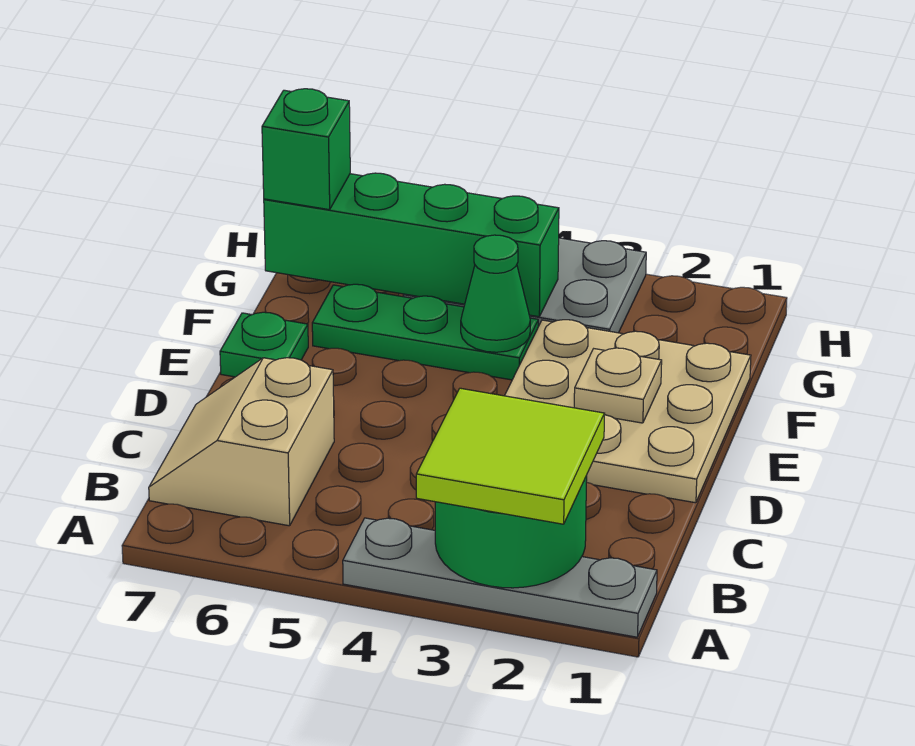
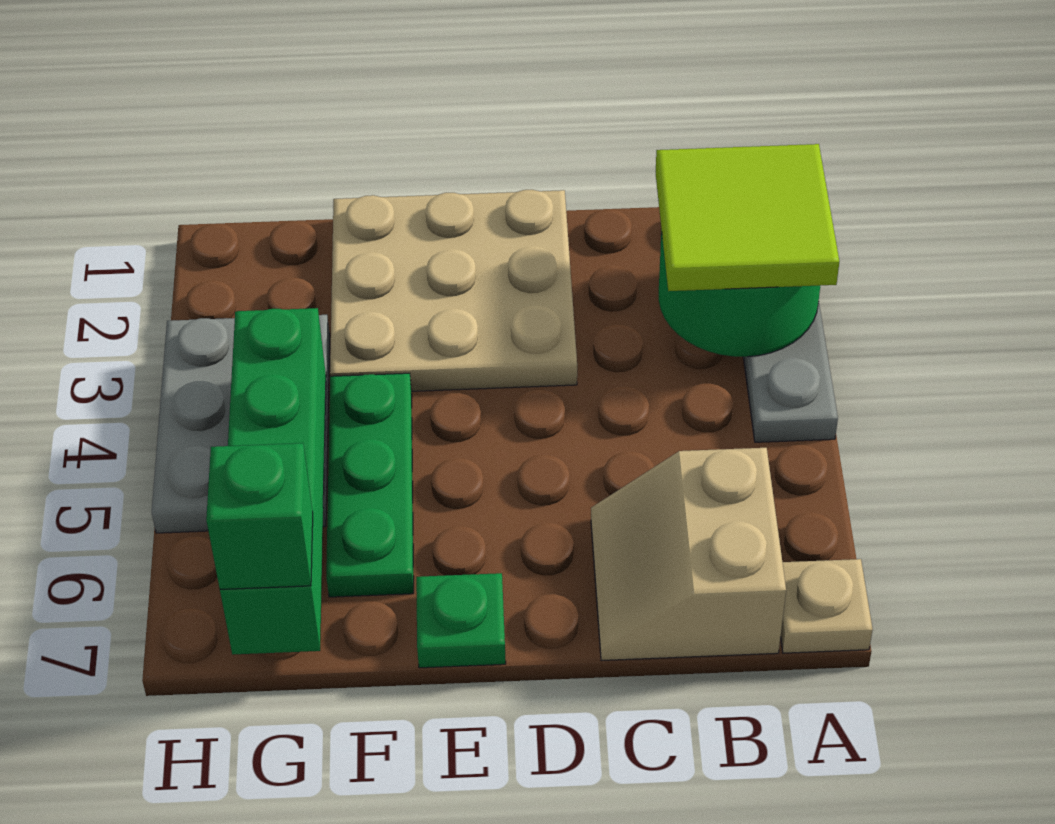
tan slope B6:C7 level 1 top 6 -> tan slope B6:C7 level 1 top B
tan plate E2 level 2 -> tan plate A7 level 1
green cone F4 level 2 -> none

